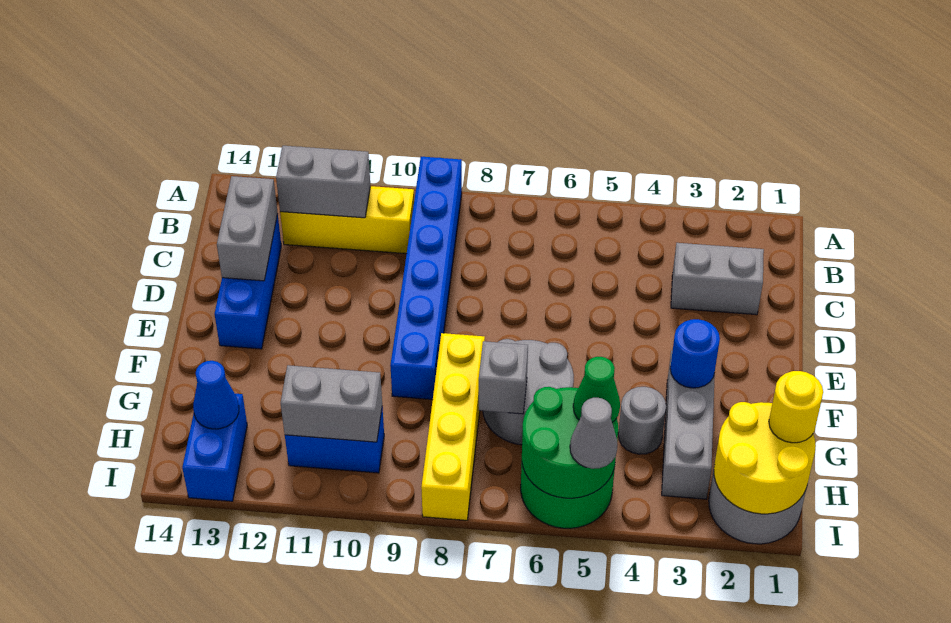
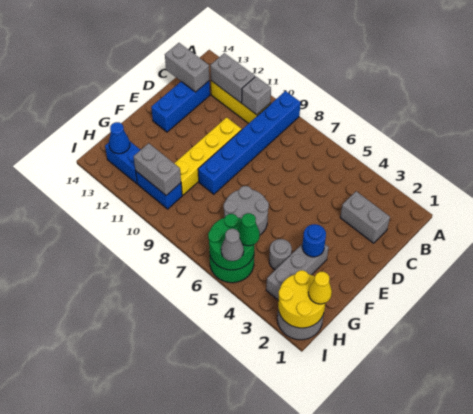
grey brick C13:D13 level 2 -> grey brick C13:C14 level 2
yellow brick F8:I8 level 1 -> yellow brick D10:G10 level 1
grey brick G7 level 2 -> grey brick B10 level 2
yellow round brick H1 level 3 -> yellow cone H1 level 3
blue brick H13:I13 level 1 -> blue brick H12:H13 level 1

